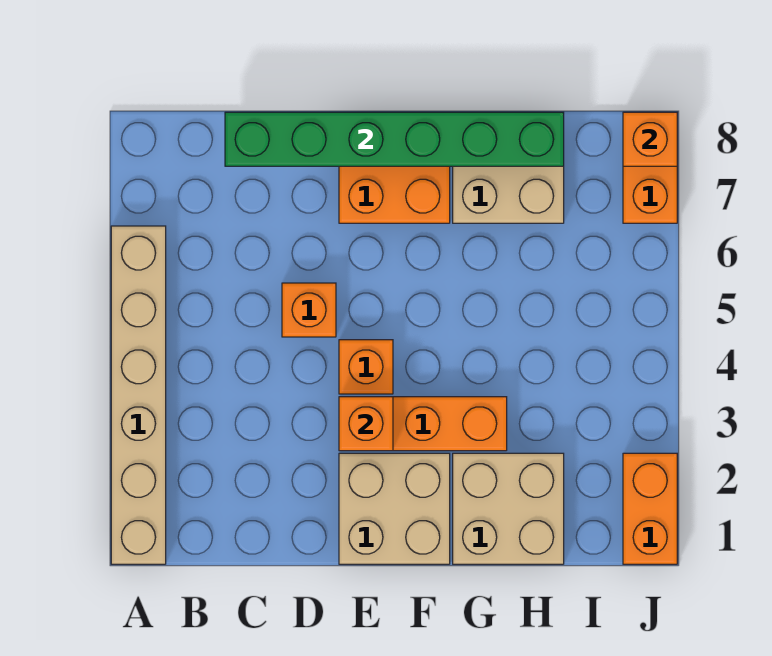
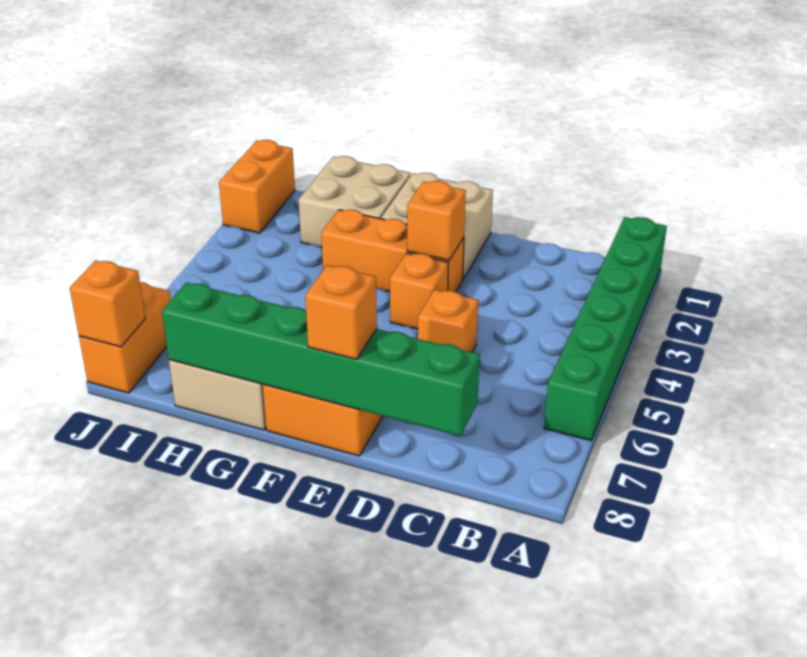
tan brick A1:A6 level 1 -> green brick A1:A6 level 1
none -> orange brick E8 level 3

